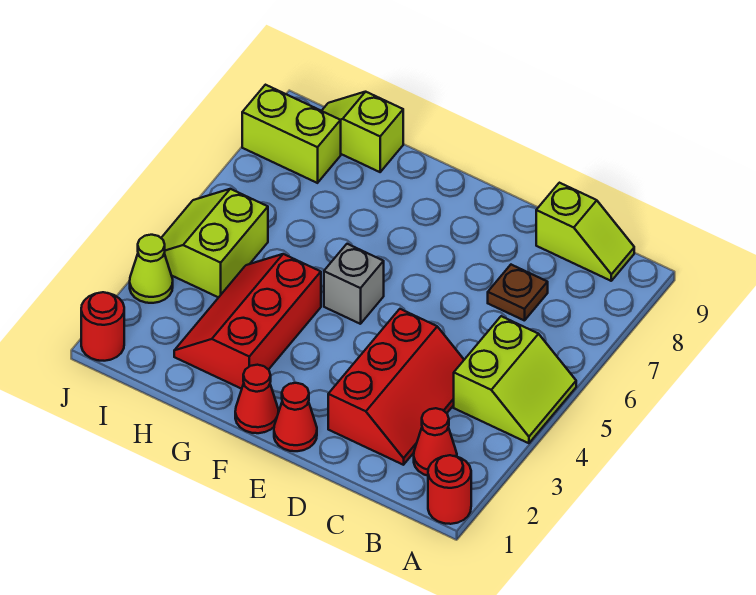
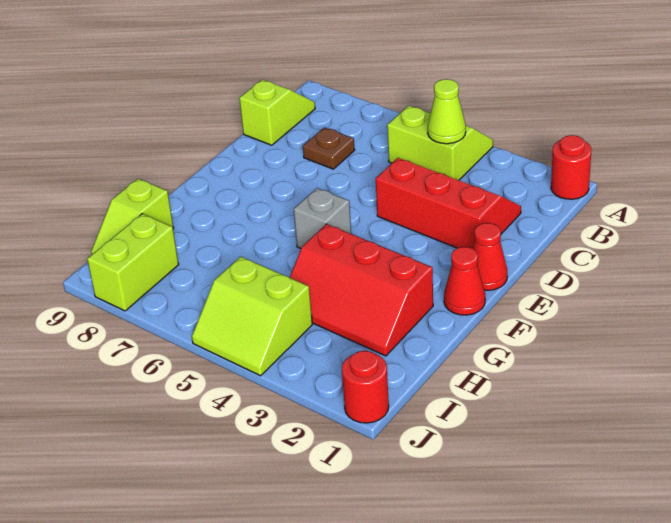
red cone B2 level 1 -> none
lime cone J3 level 1 -> lime cone B4 level 2

